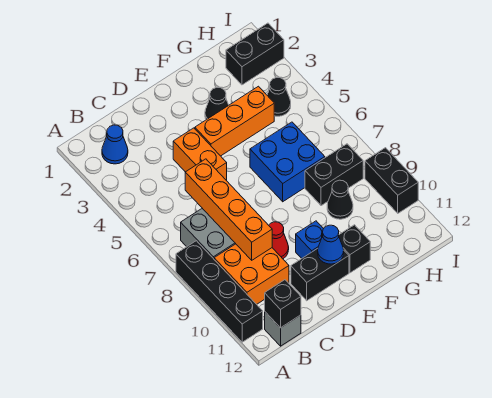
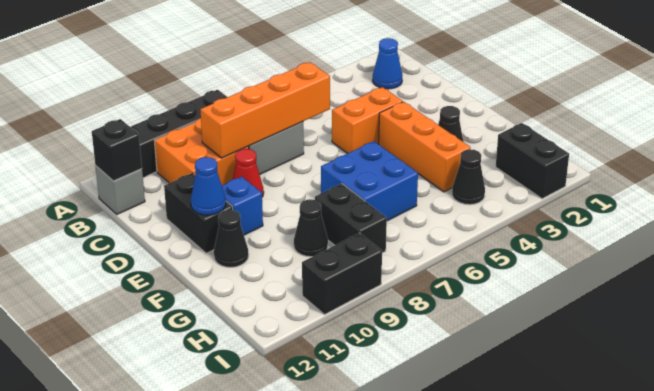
black brick F11 level 1 -> black cone F11 level 1

